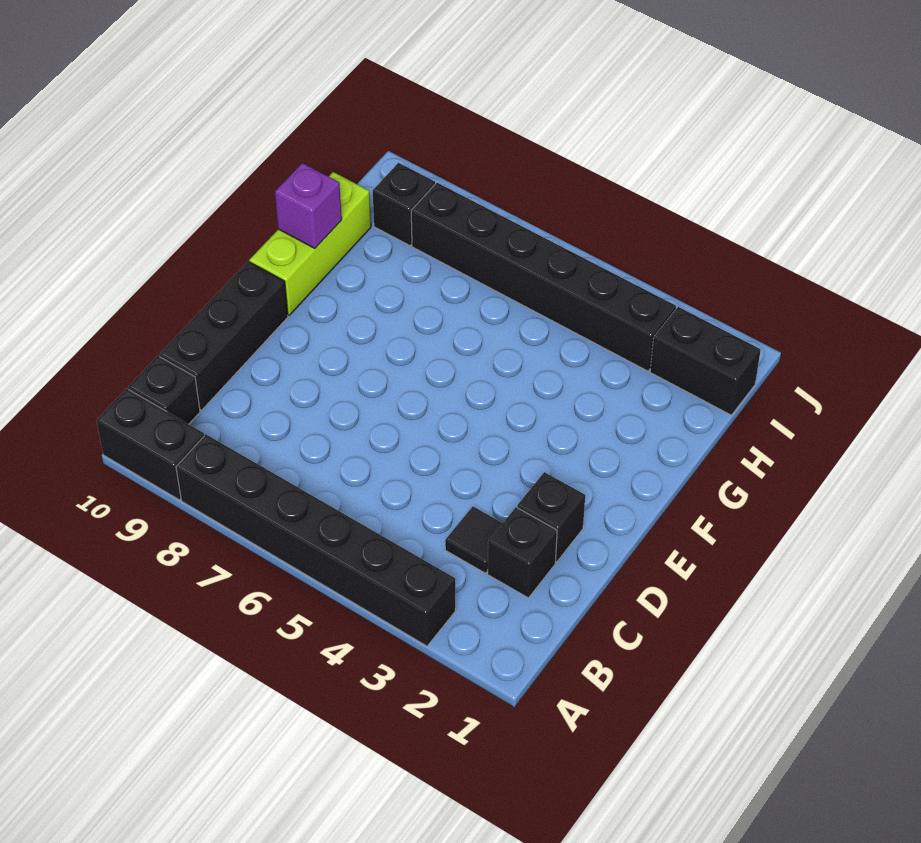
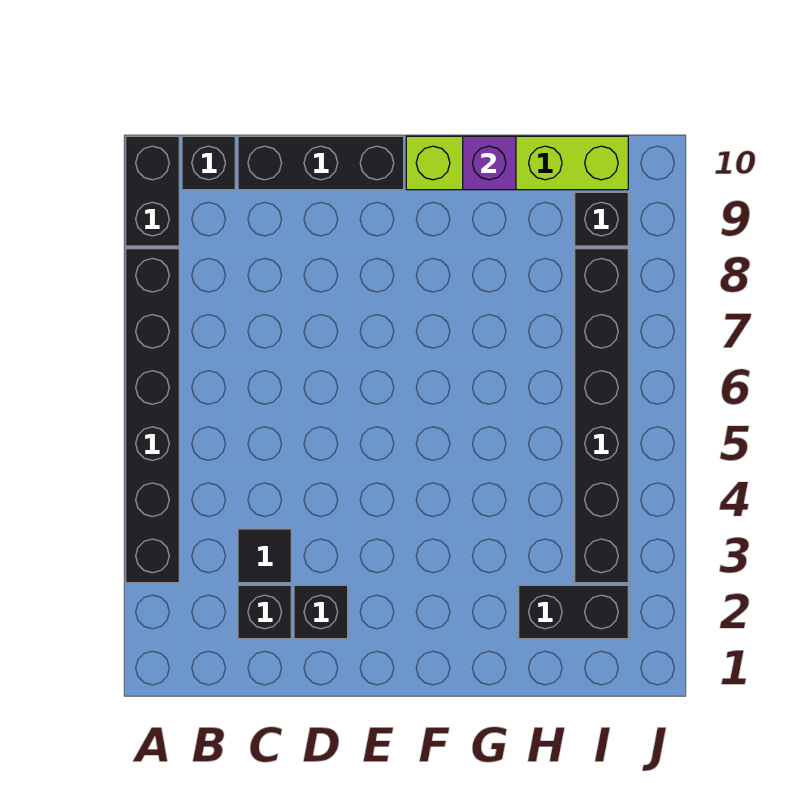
lime brick F10:H10 level 1 -> lime brick F10:I10 level 1
black brick I1:I2 level 1 -> black brick H2:I2 level 1

